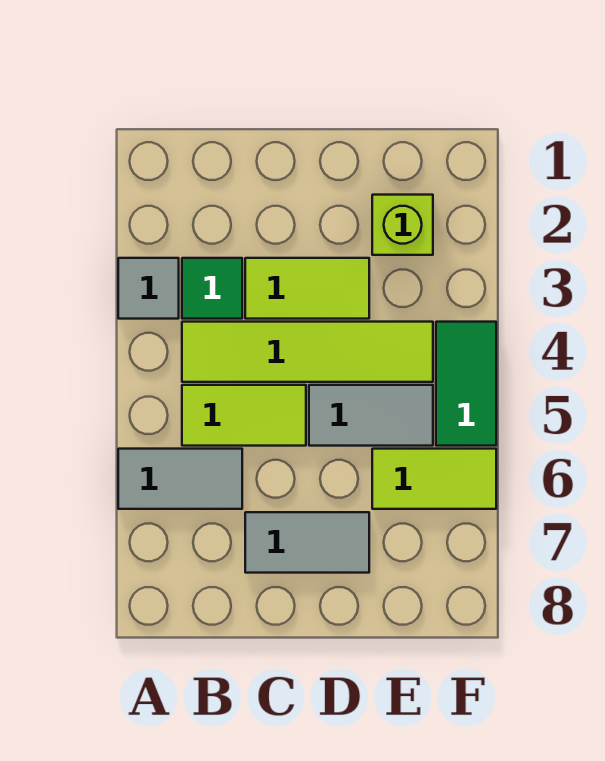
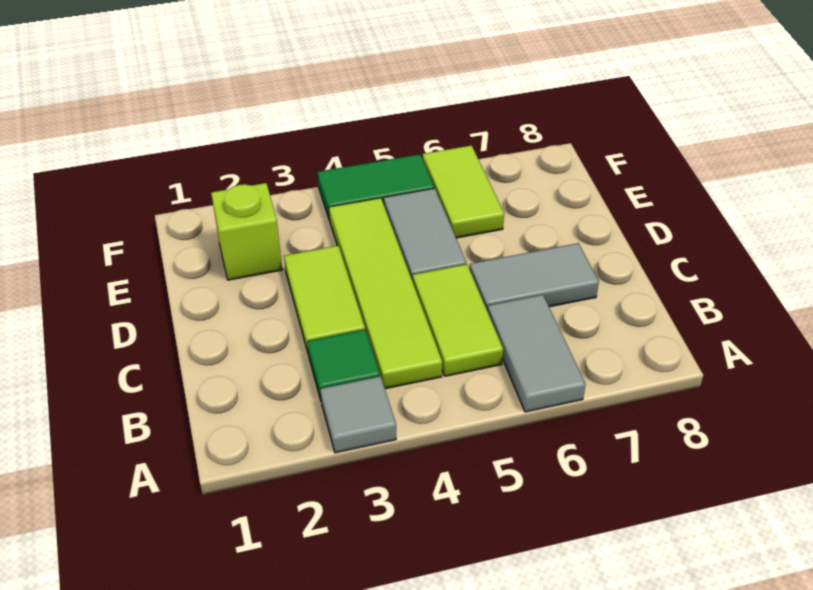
grey tile C7:D7 level 1 -> grey tile C6:C7 level 1

